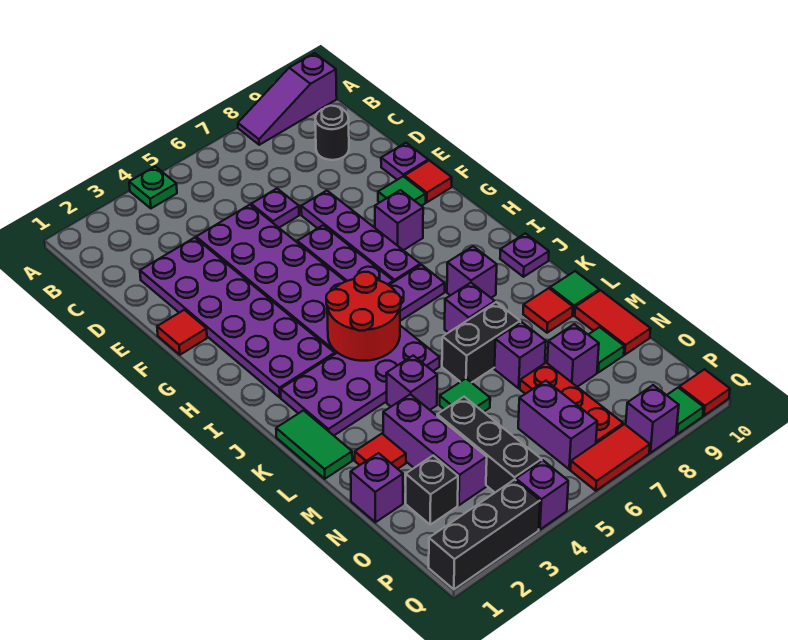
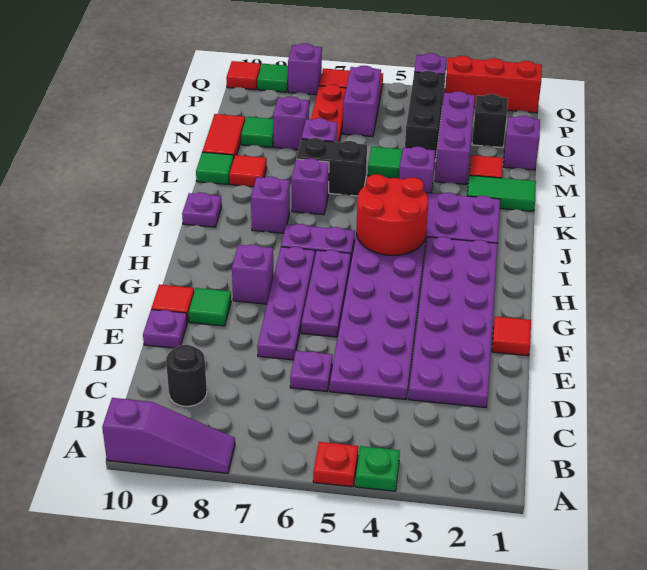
none -> red plate A5 level 1
green tile K1:L1 level 1 -> green tile L1:L2 level 1
black brick Q1:Q3 level 1 -> red brick Q1:Q3 level 1

